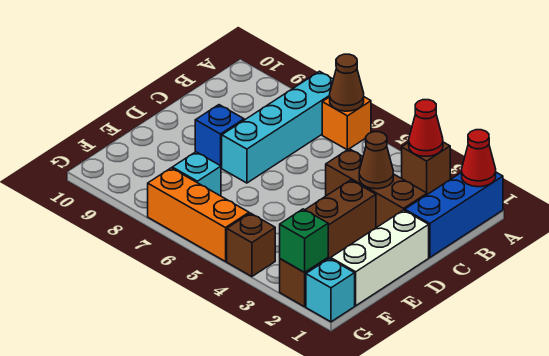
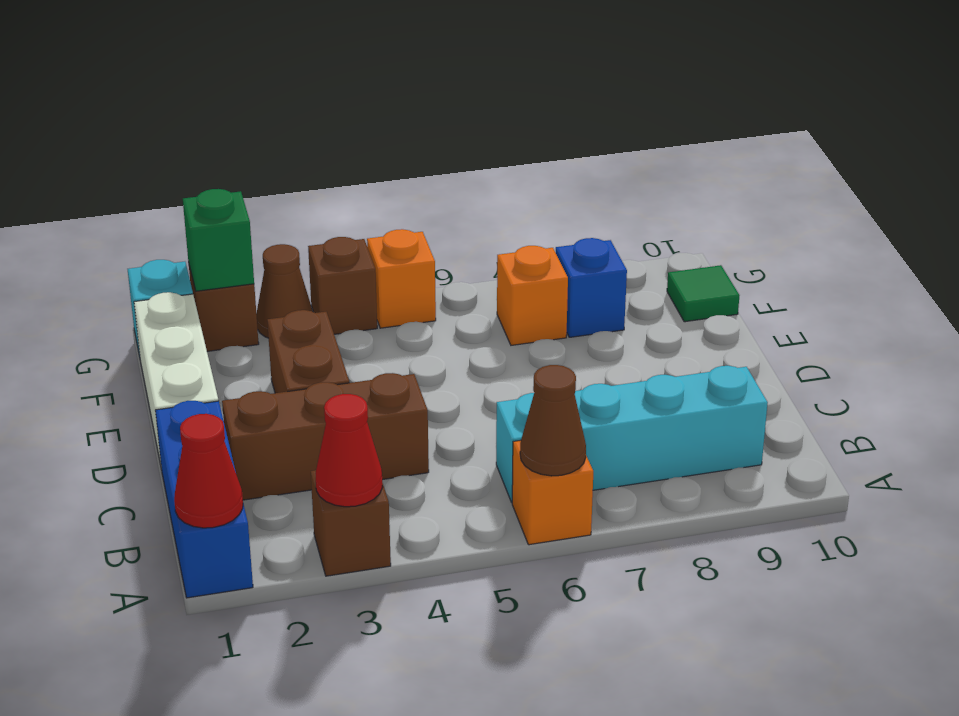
cyan brick A7:D7 level 1 -> cyan brick B6:B9 level 1
brown cone C3 level 2 -> brown cone G3 level 1
blue brick D8 level 1 -> blue brick F8 level 1
cyan brick F7 level 1 -> orange brick F7 level 1
none -> green tile F10 level 1
orange brick G5:G7 level 1 -> orange brick G5 level 1

